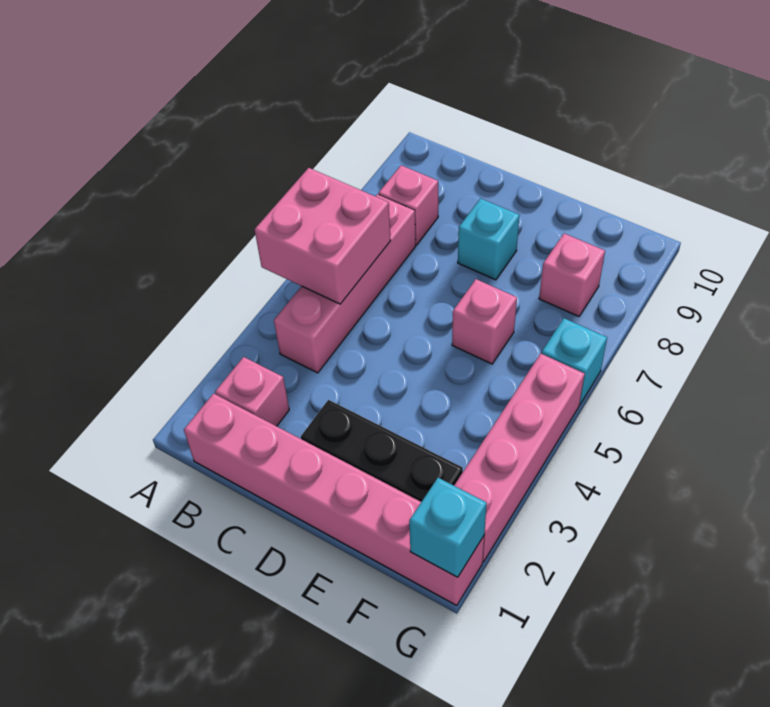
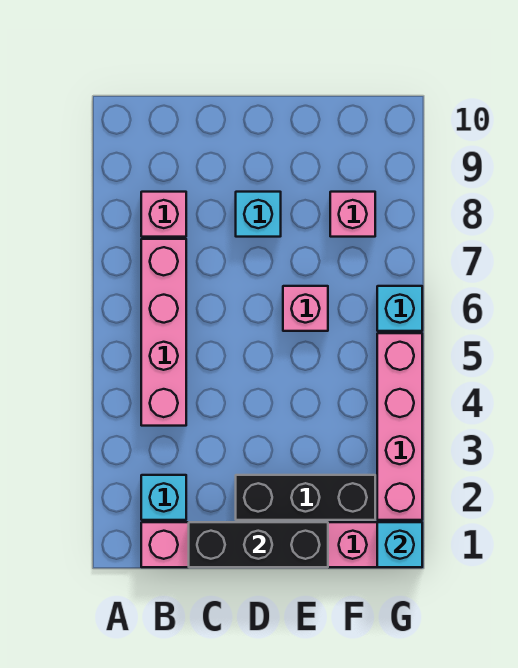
pink brick A5:B6 level 2 -> none
pink brick B2 level 1 -> cyan brick B2 level 1
none -> black brick C1:E1 level 2

